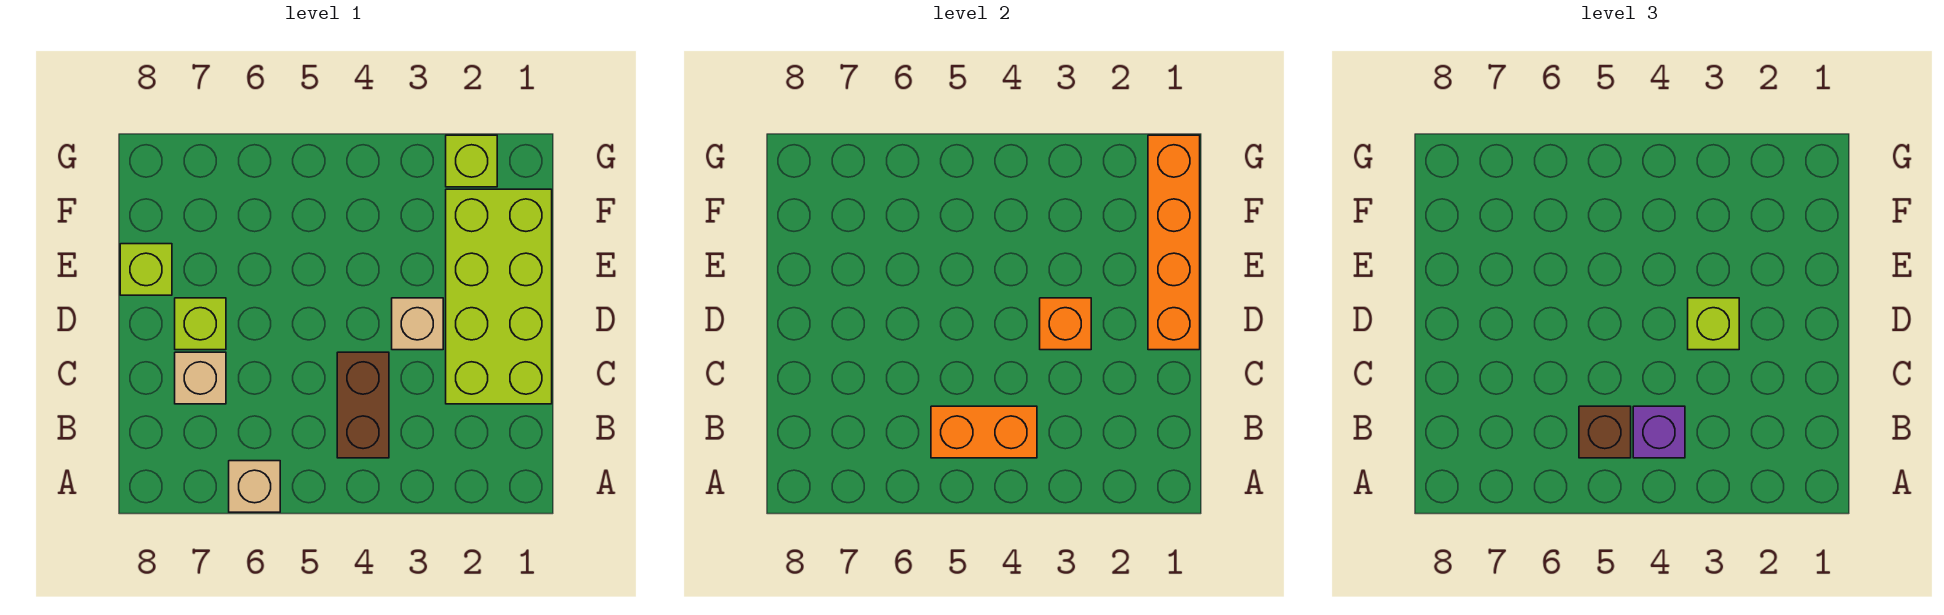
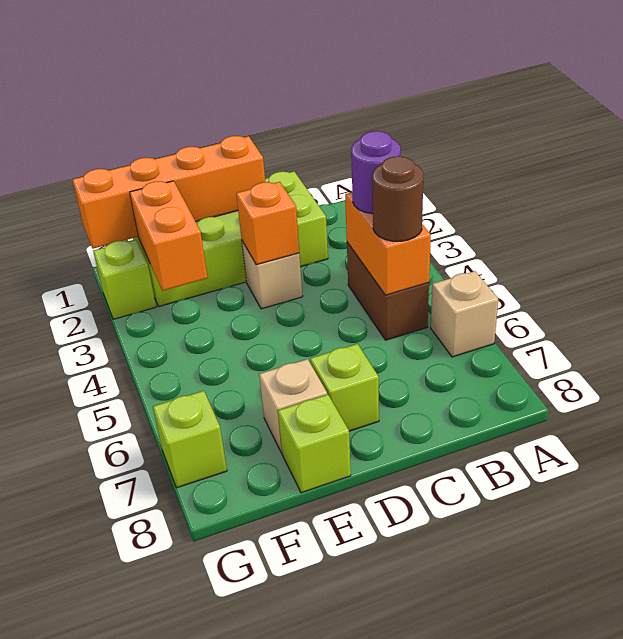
brown brick B4:C4 level 1 -> brown brick B4:B5 level 1
purple brick B4 level 3 -> purple round brick B4 level 3
brown brick B5 level 3 -> brown round brick B5 level 3
tan brick C7 level 1 -> tan brick E7 level 1
lime brick D3 level 3 -> lime brick G7 level 1
none -> orange brick F2:F3 level 2

